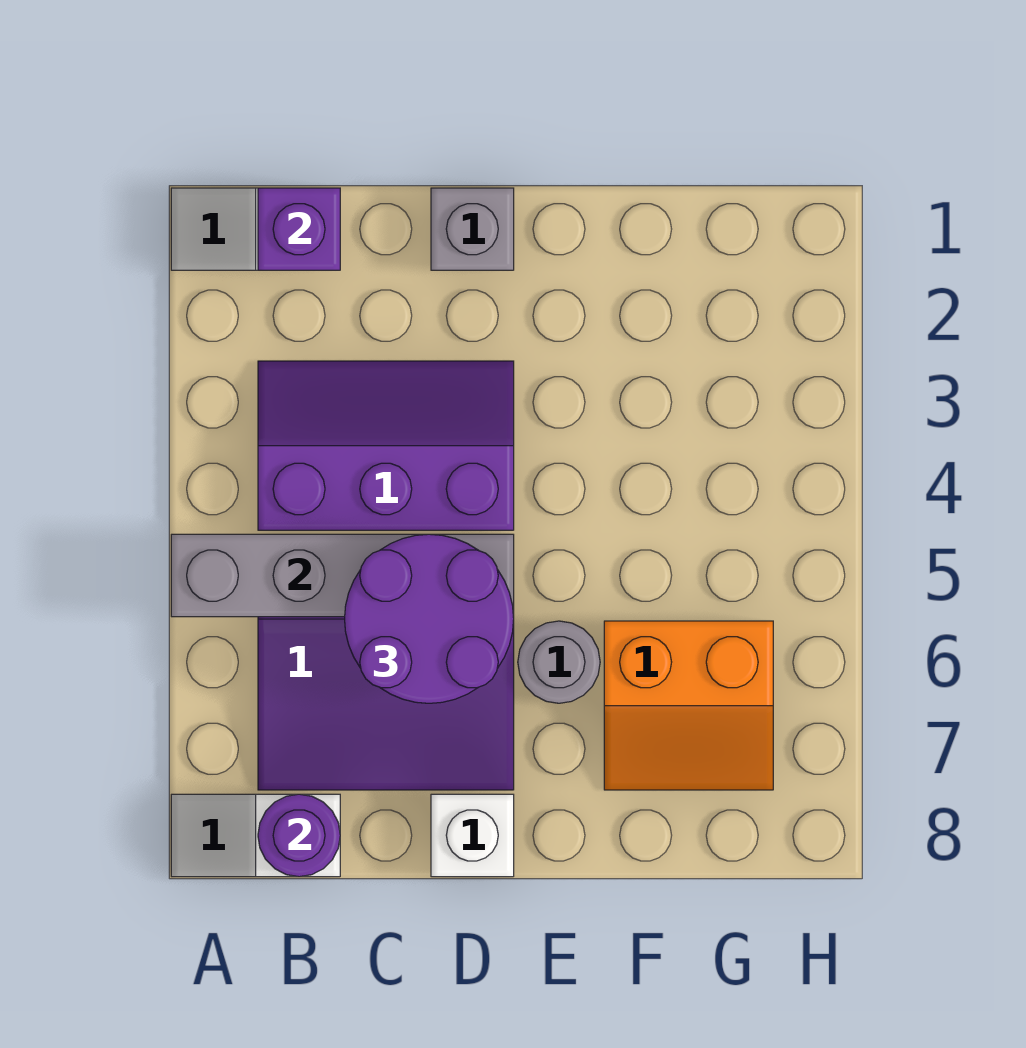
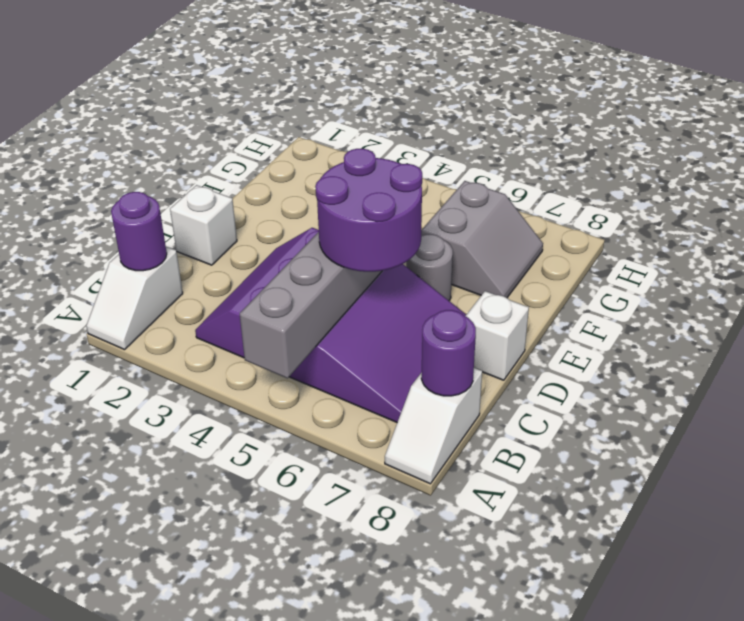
purple brick B1 level 2 -> purple round brick B1 level 2
grey brick D1 level 1 -> white brick D1 level 1
orange slope F6:G7 level 1 top 6 -> grey slope F6:G7 level 1 top 6

